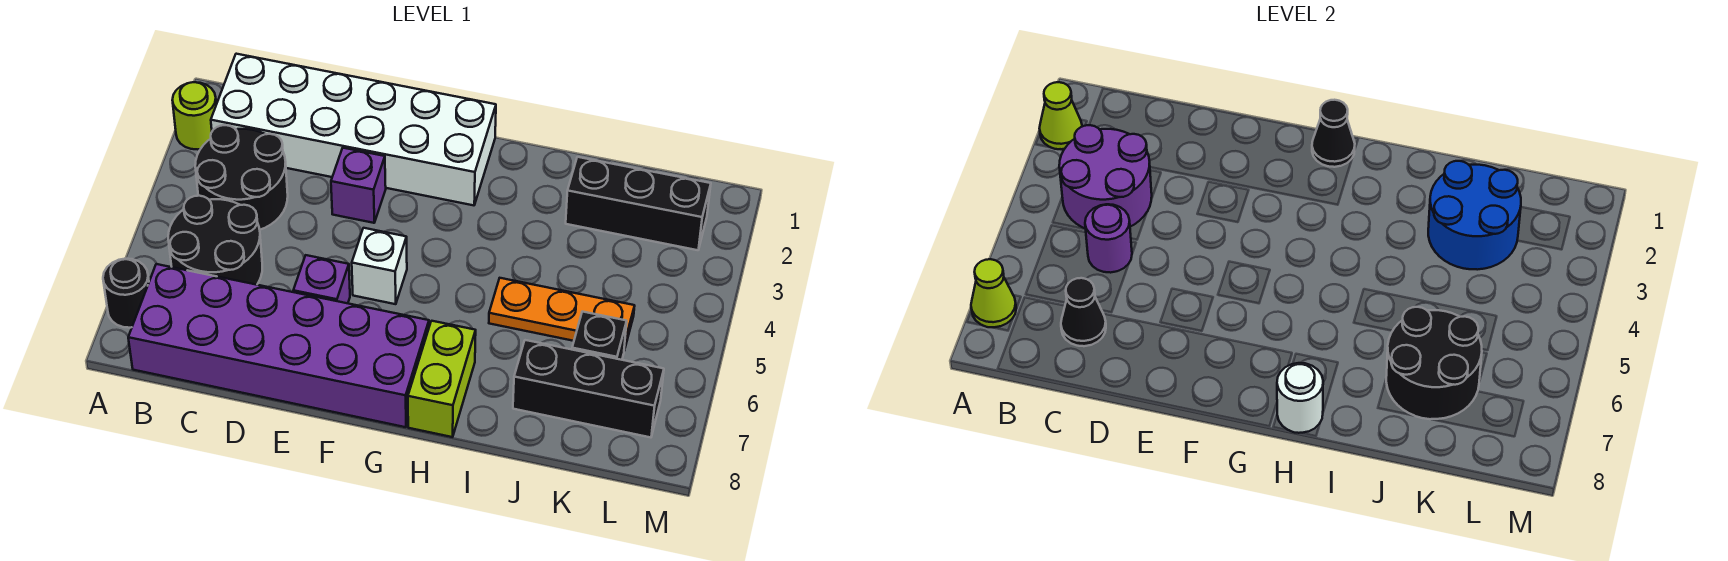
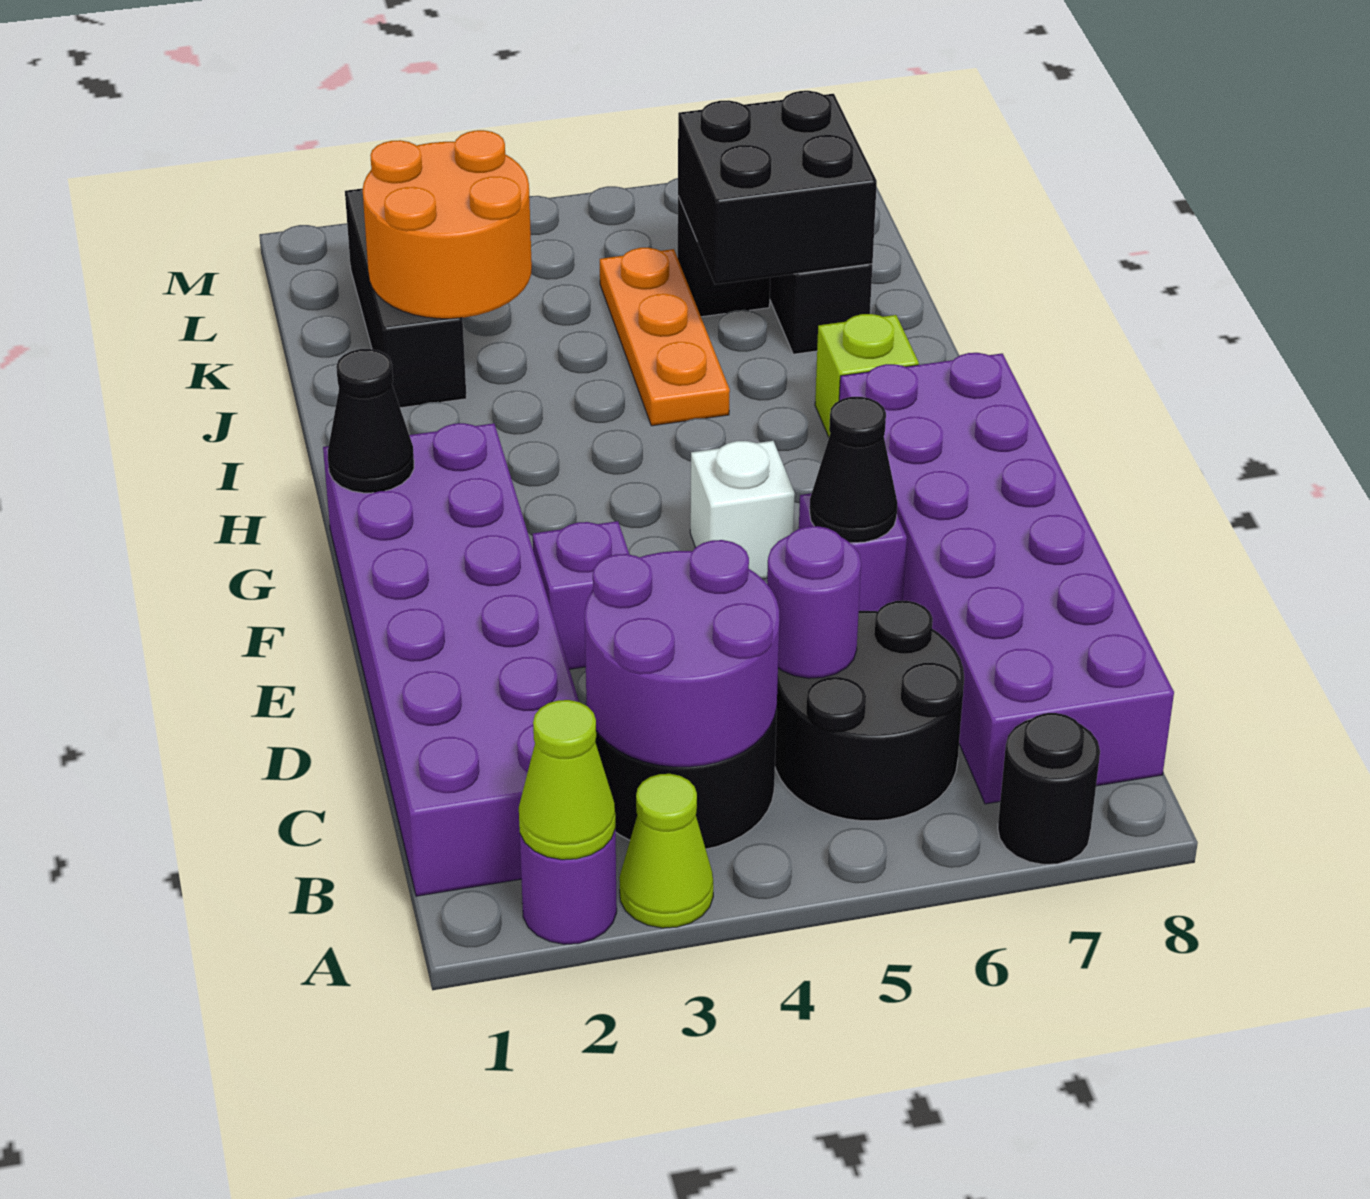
lime round brick A2 level 1 -> purple round brick A2 level 1
lime cone A7 level 2 -> lime cone A3 level 1
white brick B1:G2 level 1 -> purple brick B1:G2 level 1
black cone C7 level 2 -> black cone E6 level 2
lime brick H7:H8 level 1 -> lime brick H7 level 1
white round brick H8 level 2 -> none
blue round brick J2:K3 level 2 -> orange round brick J2:K3 level 2
black round brick J6:K7 level 2 -> black brick J6:K7 level 2

